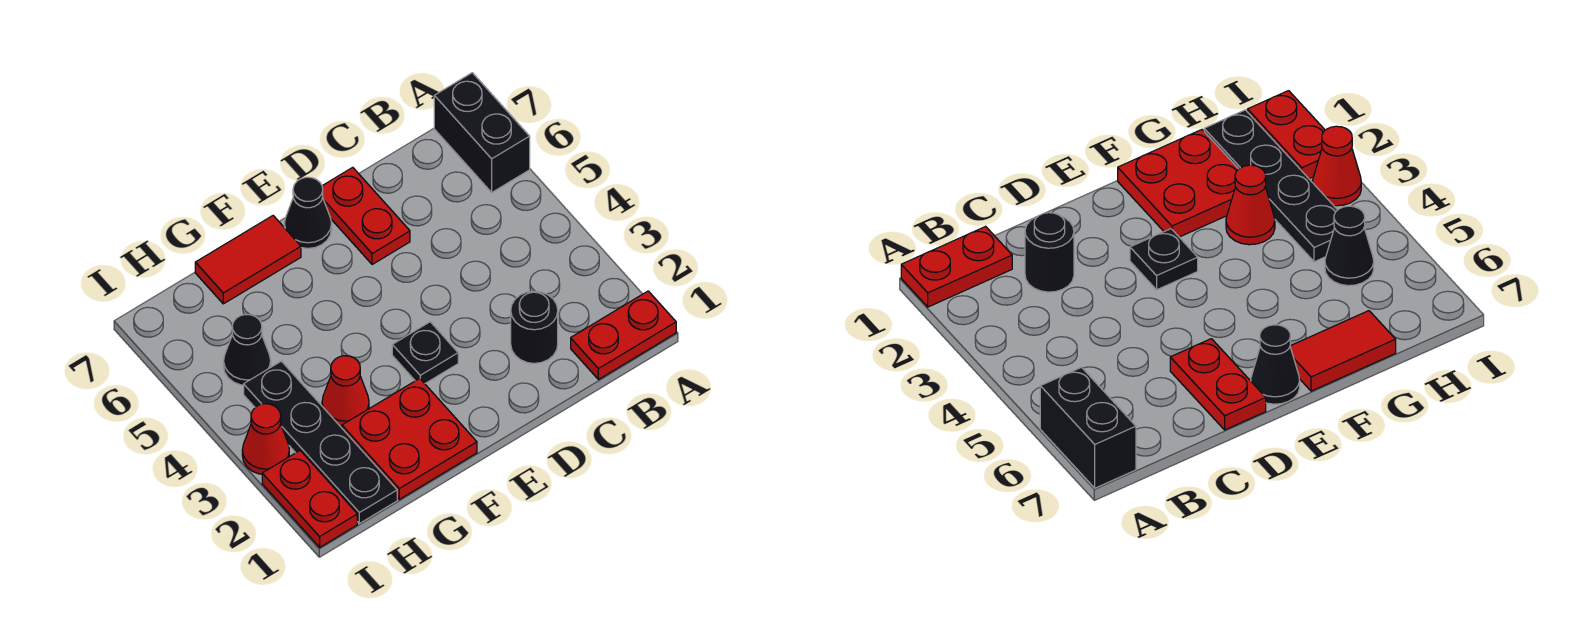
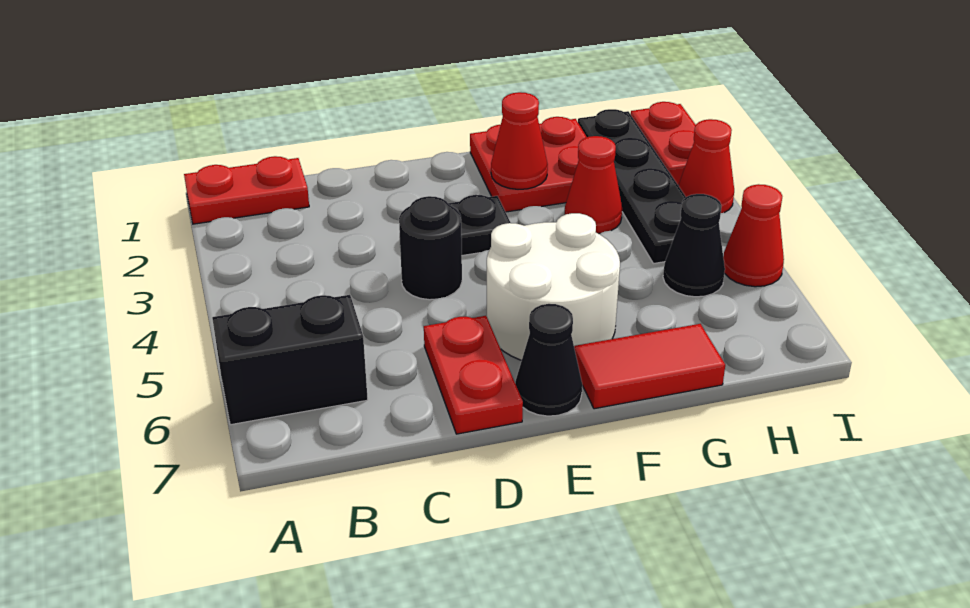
black brick A6:A7 level 1 -> black brick A6:B6 level 1
black round brick C2 level 1 -> black round brick D4 level 1
none -> white round brick E5:F6 level 1
none -> red cone F2 level 2
none -> red cone I5 level 1

